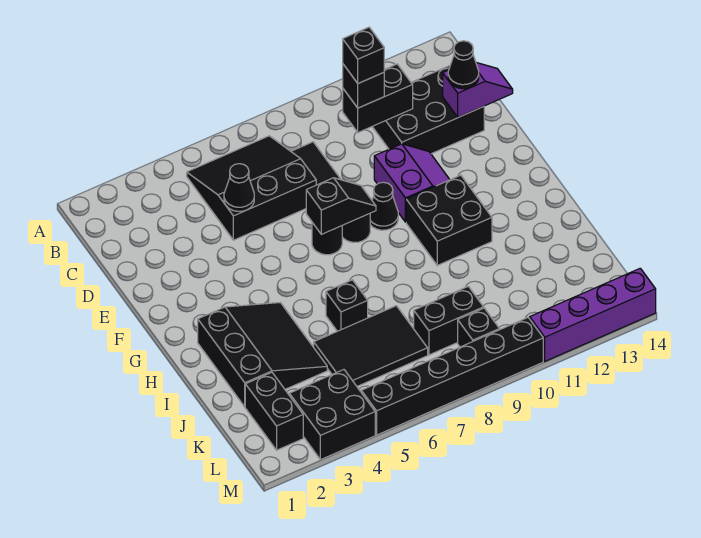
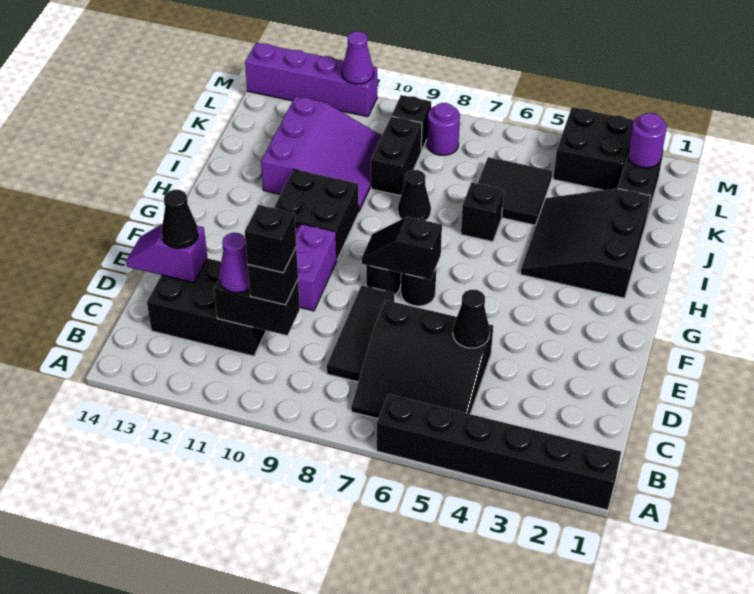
none -> purple cone C11 level 3
black cone F9 level 1 -> black cone I8 level 1
none -> purple slope I10:K12 level 1 top 12
black tile J5:K7 level 1 -> black tile J5:K6 level 1
black brick K8:K9 level 1 -> black brick J9:K9 level 1
none -> purple round brick L2 level 2
none -> purple round brick L8 level 1
black brick M5:M10 level 1 -> black brick A1:A6 level 1
none -> purple cone M11 level 2

